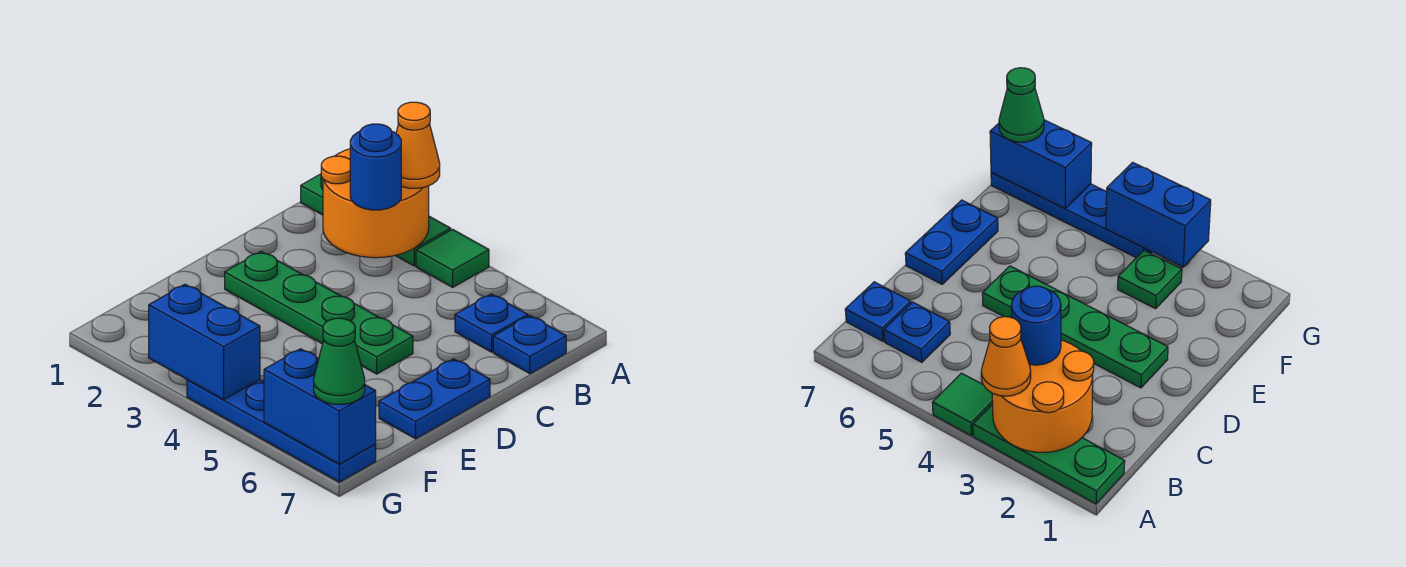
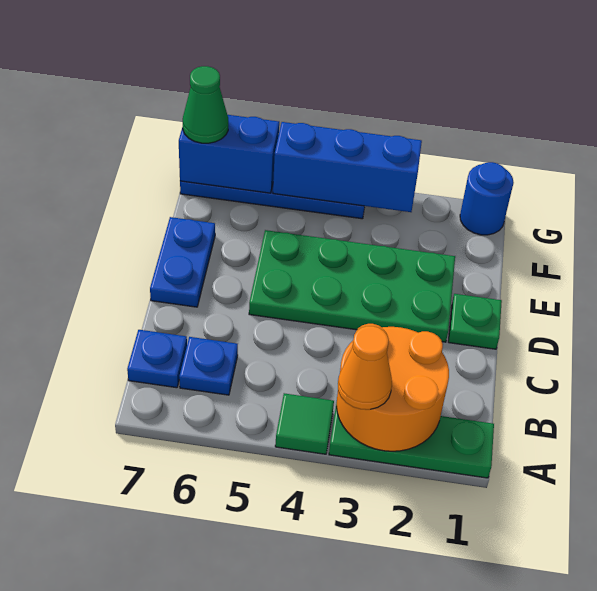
blue round brick B3 level 3 -> blue round brick G1 level 1
green plate D2:D5 level 1 -> green plate D2:E5 level 1
green plate F3 level 1 -> green plate D1 level 1
blue brick G3:G4 level 2 -> blue brick G3:G5 level 2

